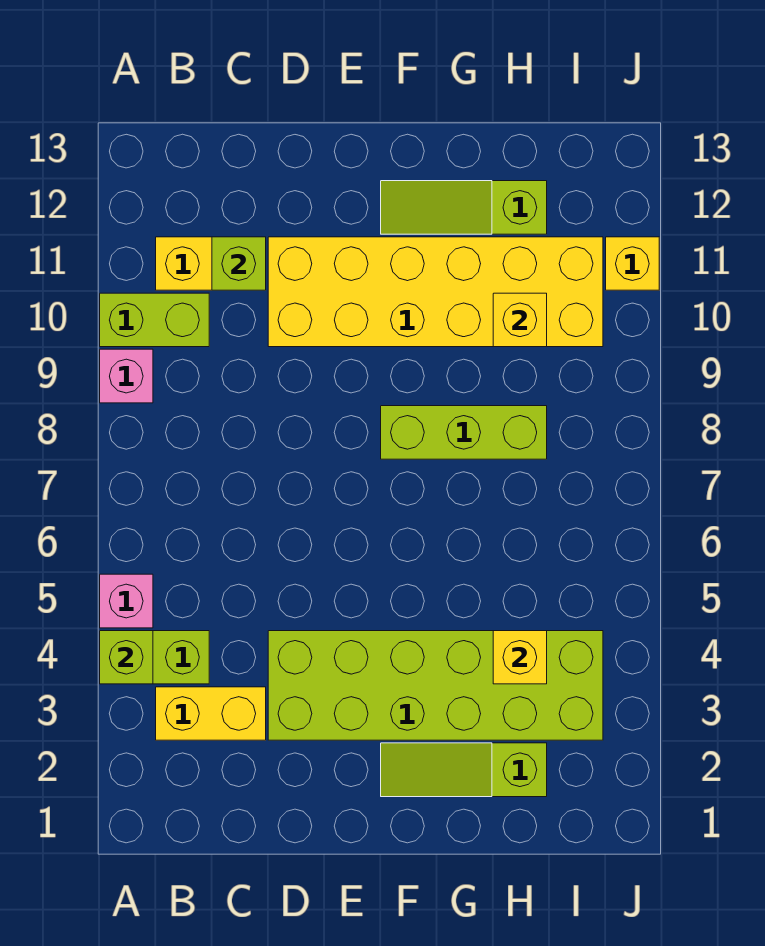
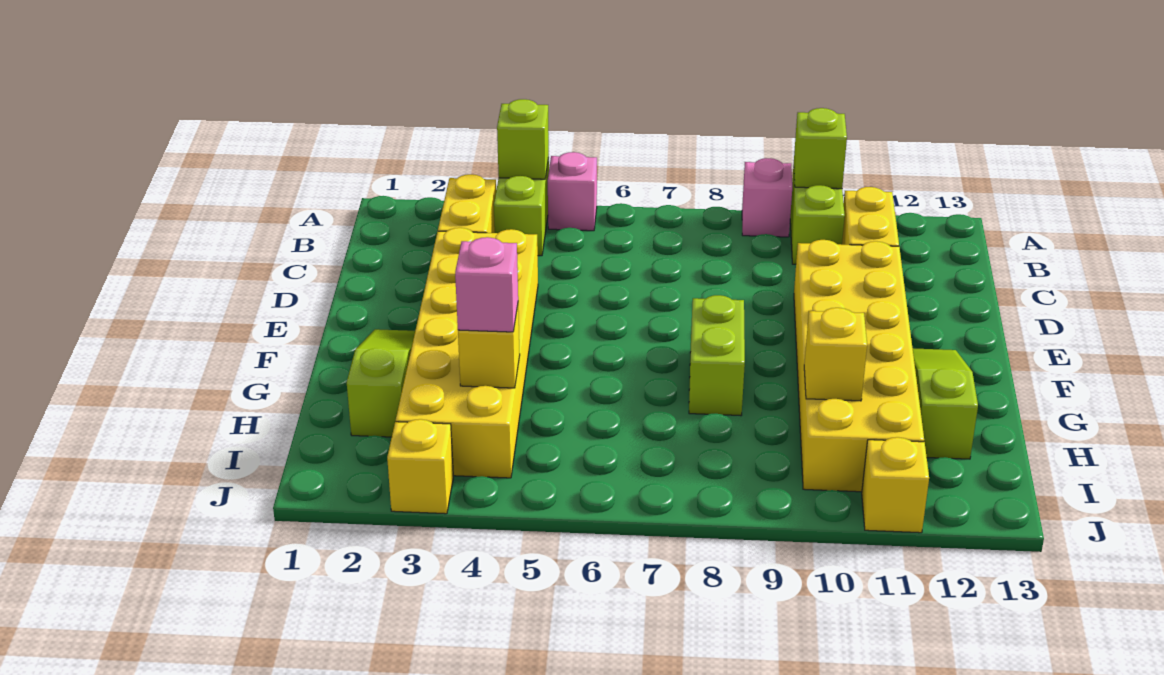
lime brick C11 level 2 -> lime brick A10 level 2
lime brick D3:I4 level 1 -> yellow brick D3:I4 level 1
lime brick F8:H8 level 1 -> lime brick F8:G8 level 1
none -> pink brick H4 level 3
none -> yellow brick J3 level 1

